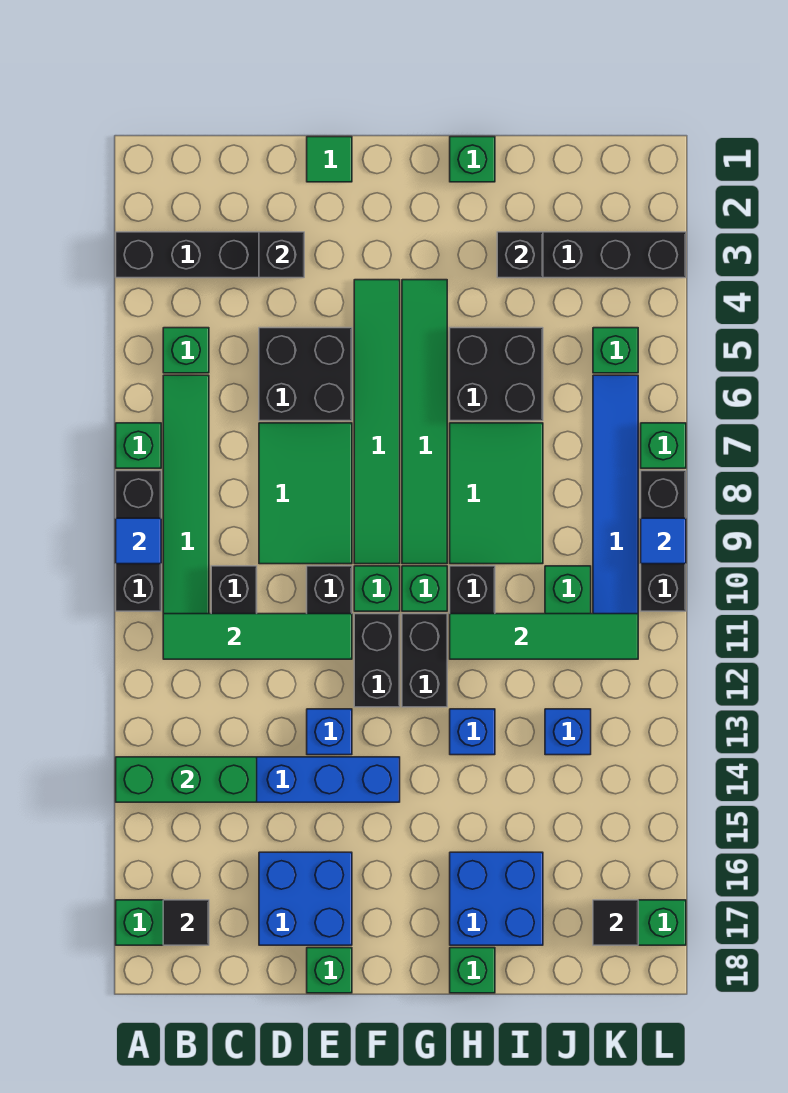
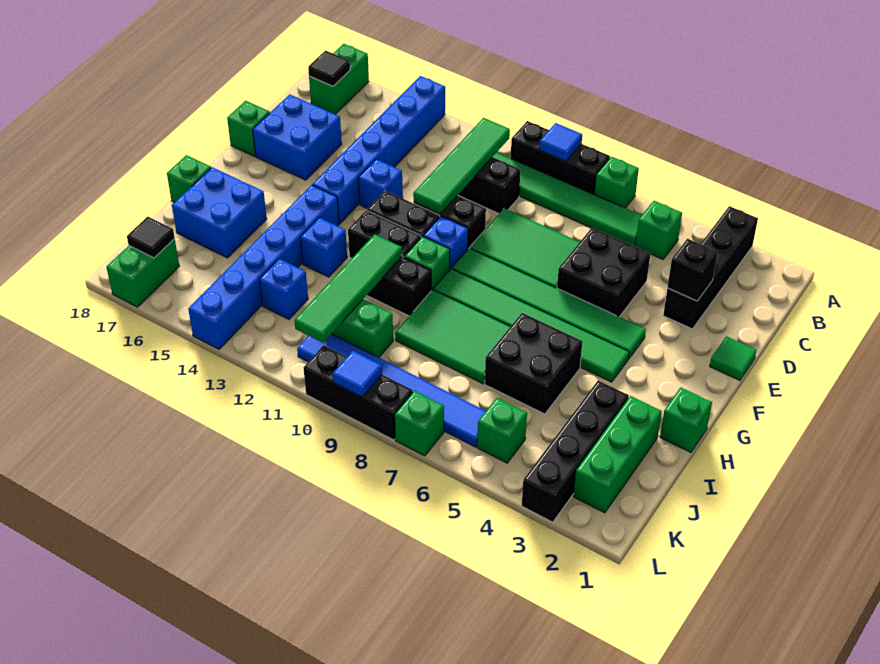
green brick A14:C14 level 2 -> green brick I2:K2 level 1
green brick F10 level 1 -> blue brick F10 level 1
none -> blue brick G14:L14 level 1
black brick I3 level 2 -> none

